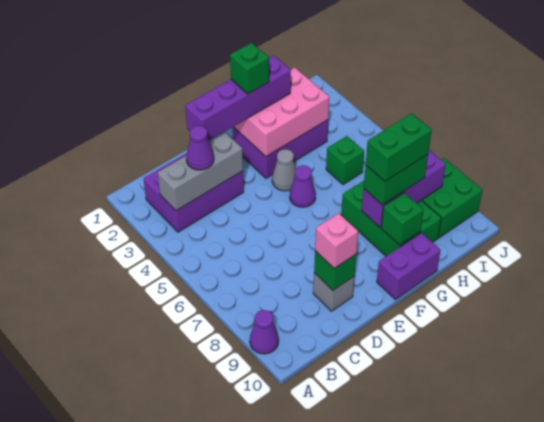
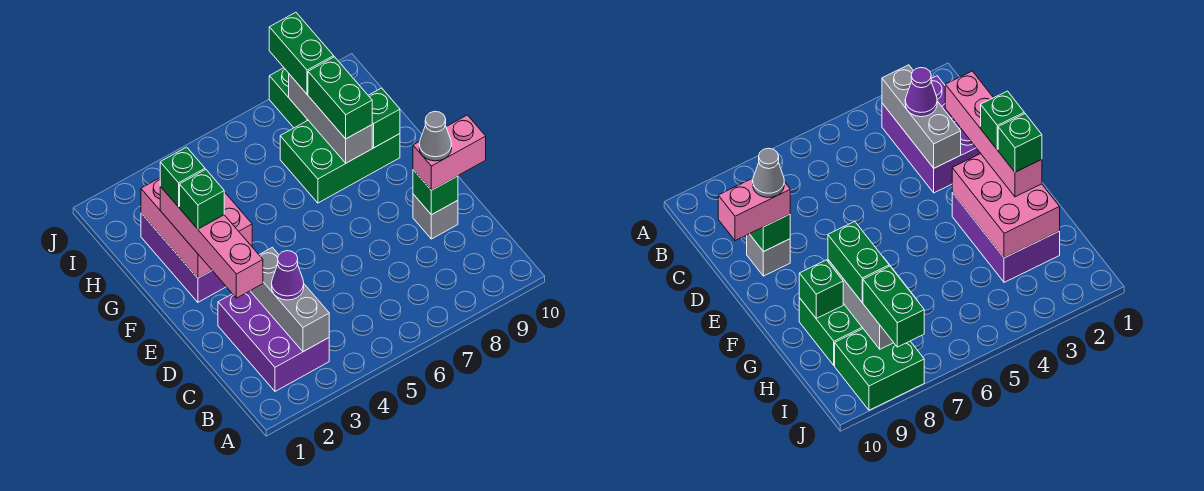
purple cone A9 level 1 -> none
purple brick D2:G2 level 3 -> pink brick D2:G2 level 3
pink brick D9 level 3 -> pink brick D9:D10 level 3
grey cone F4 level 1 -> grey cone D9 level 4
purple cone F5 level 1 -> none
purple brick F10:G10 level 1 -> none
purple brick G8:I8 level 2 -> grey brick G8:I8 level 2
green brick G8:H8 level 4 -> green brick I8:J8 level 3
green brick H5 level 1 -> green brick G2 level 4

